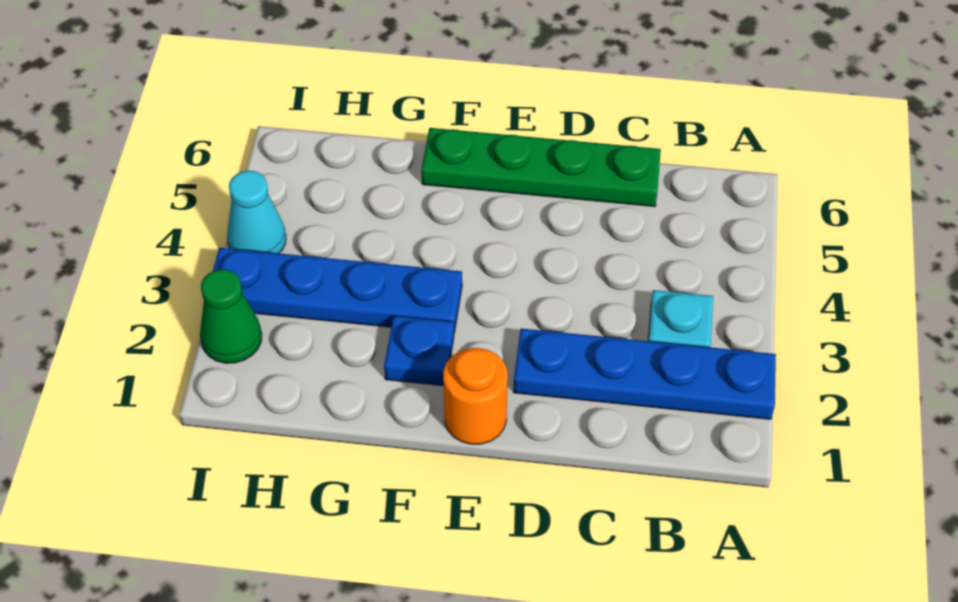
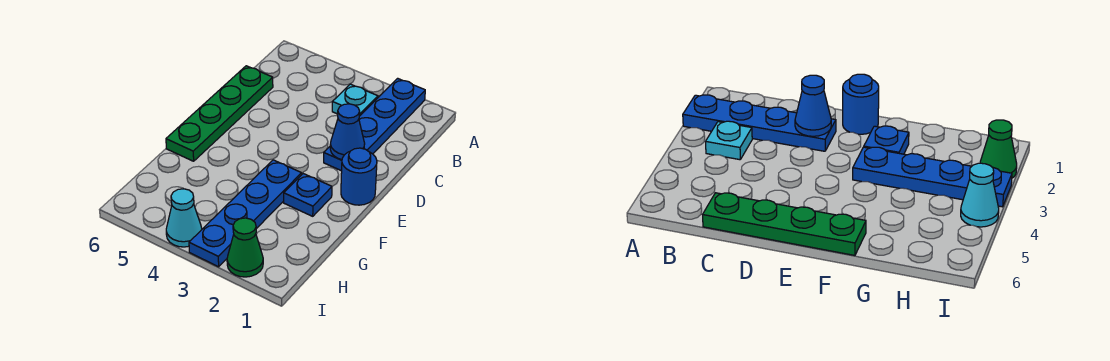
none -> blue cone D2 level 2
orange round brick E1 level 1 -> blue round brick E1 level 1

